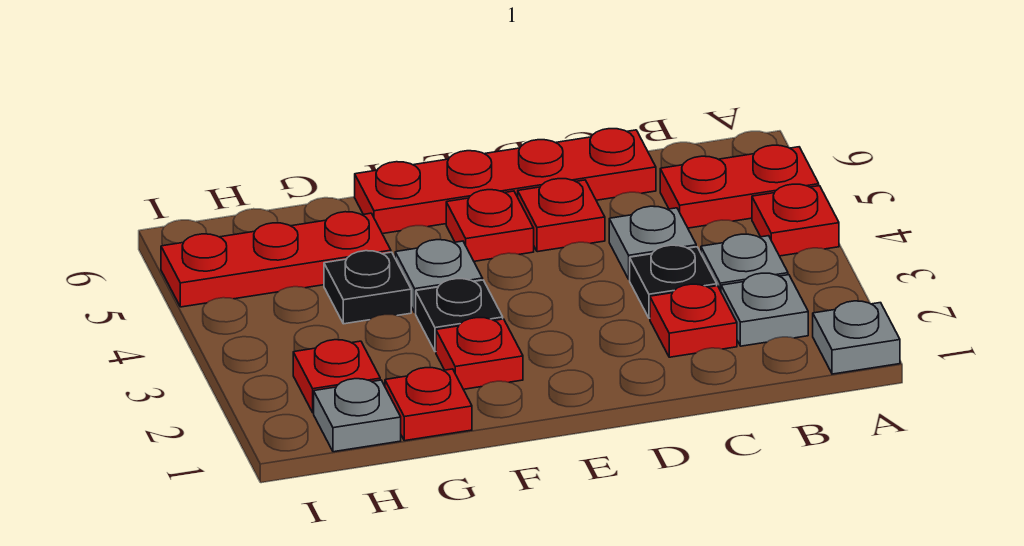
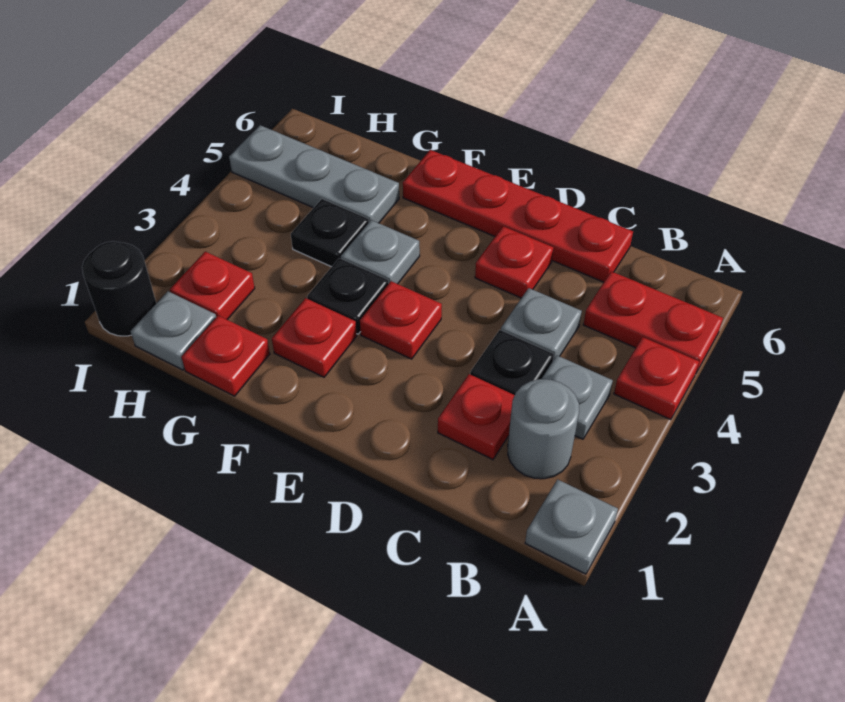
grey plate B2 level 1 -> grey round brick B2 level 1
red plate E5 level 1 -> red plate E3 level 1
red plate G5:I5 level 1 -> grey plate G5:I5 level 1
none -> black round brick I1 level 1

